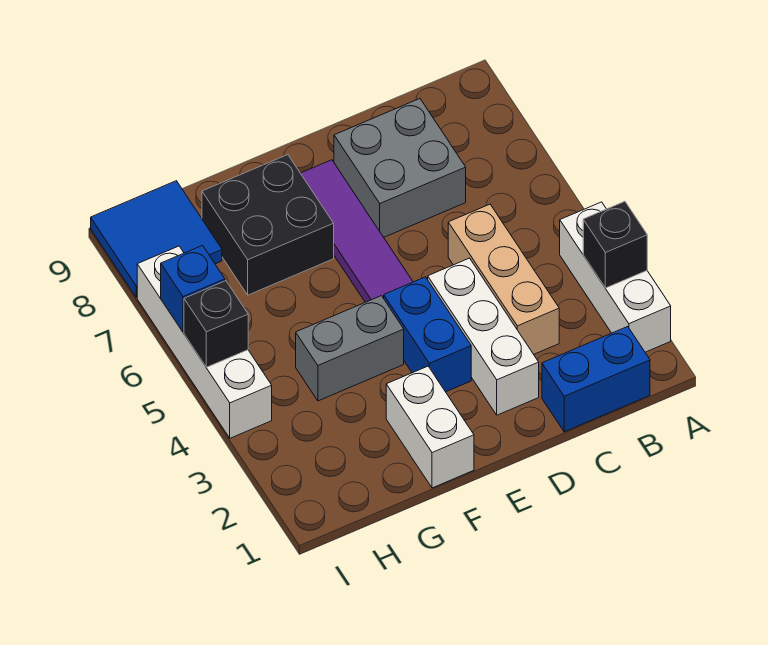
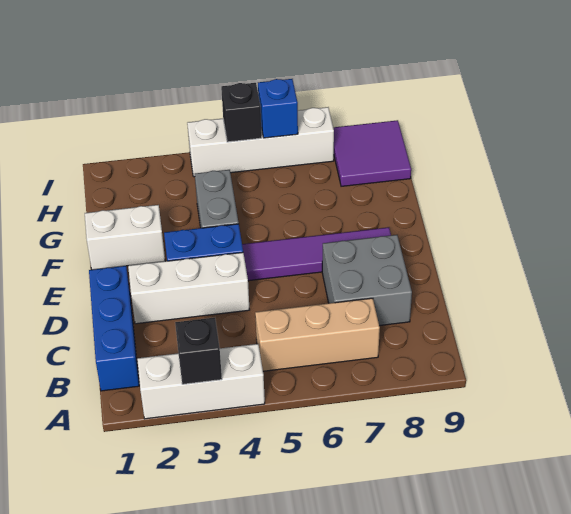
blue brick B1:C1 level 1 -> blue brick B1:D1 level 1
tan brick C3:C5 level 1 -> tan brick B5:B7 level 1
black brick F7:G8 level 1 -> none
blue tile H8:I9 level 1 -> purple tile H8:I9 level 1

